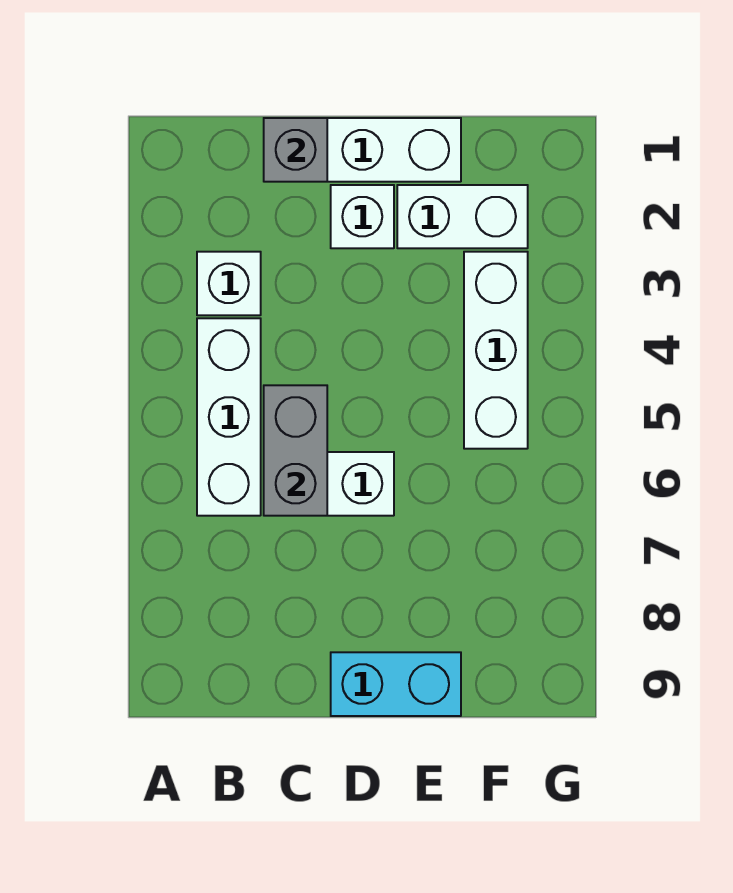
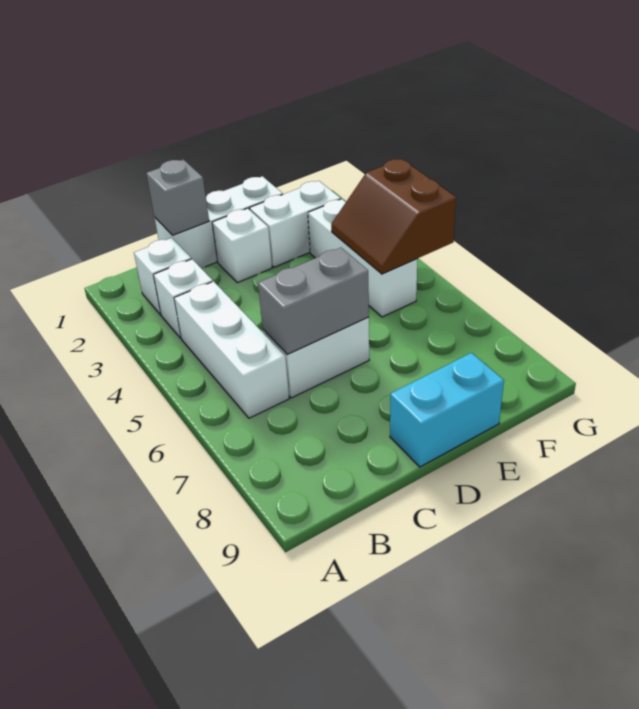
none -> white brick B2 level 1
grey brick C5:C6 level 2 -> grey brick C6:D6 level 2
none -> brown slope F4:G5 level 2 top G

